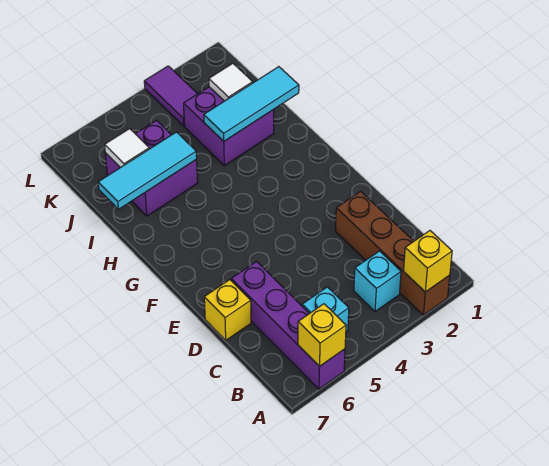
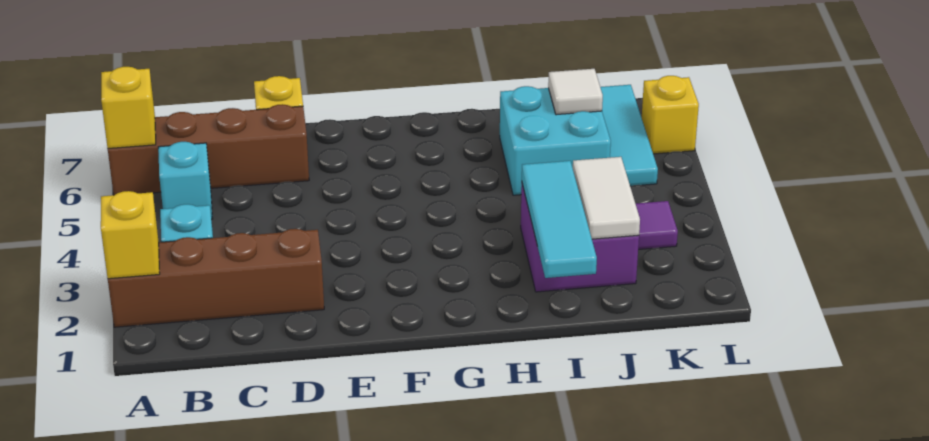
purple brick A6:D6 level 1 -> brown brick A6:D6 level 1
purple brick I5:J6 level 1 -> cyan brick I5:J6 level 1
cyan tile I5:I7 level 2 -> cyan tile K5:K7 level 1
white tile J2 level 2 -> white tile J2:J3 level 2
purple tile K3:L3 level 1 -> purple tile K3 level 1
none -> yellow brick L6 level 1

